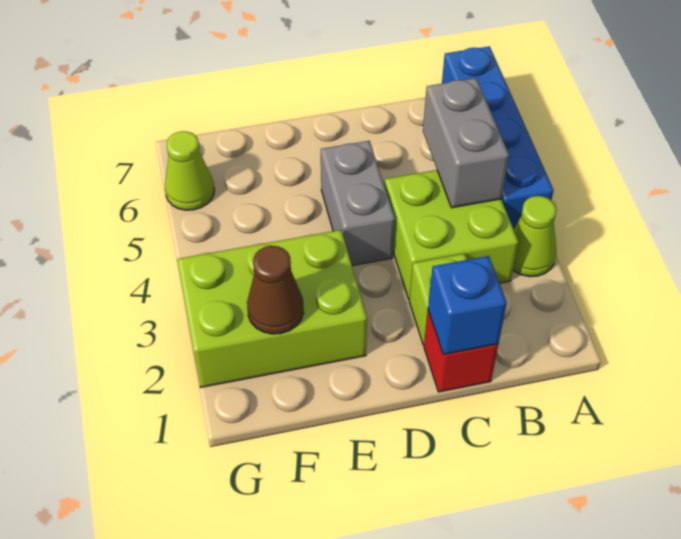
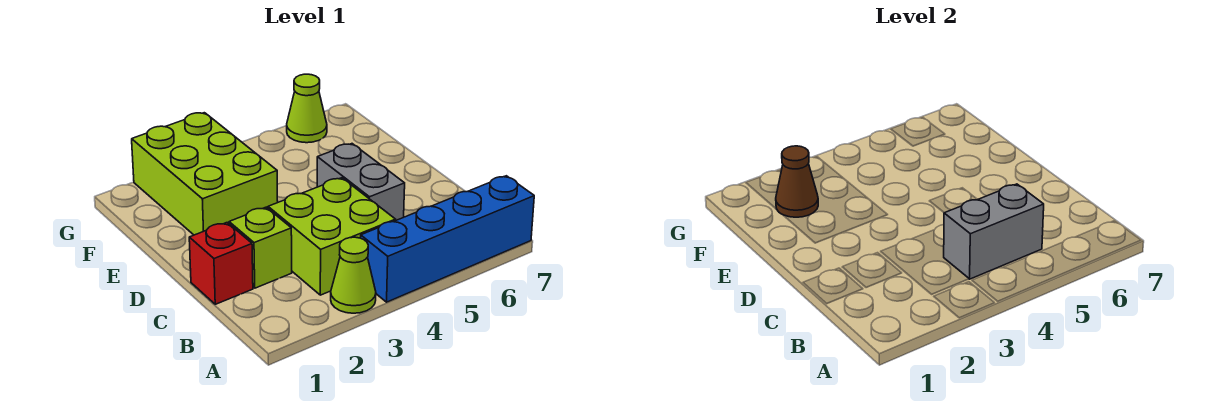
blue brick C1 level 2 -> none
grey brick D4:D5 level 1 -> grey brick C5:D5 level 1

